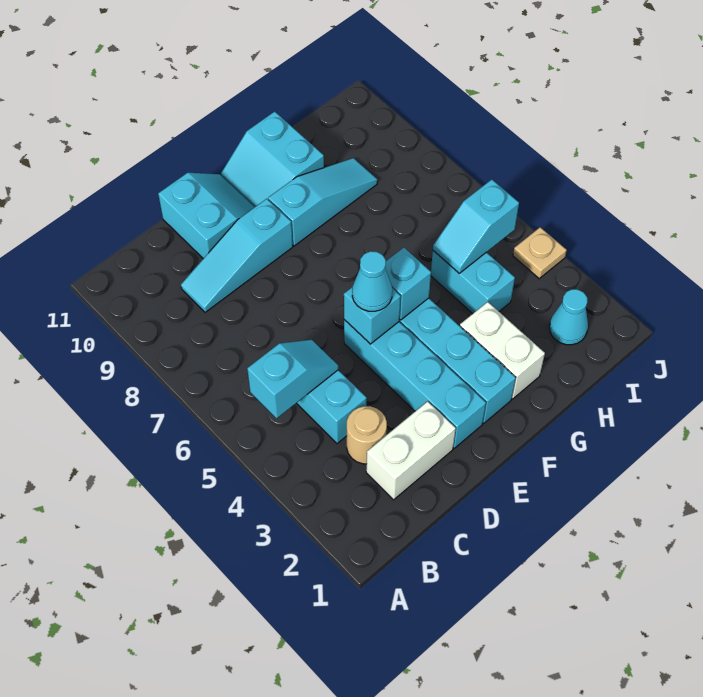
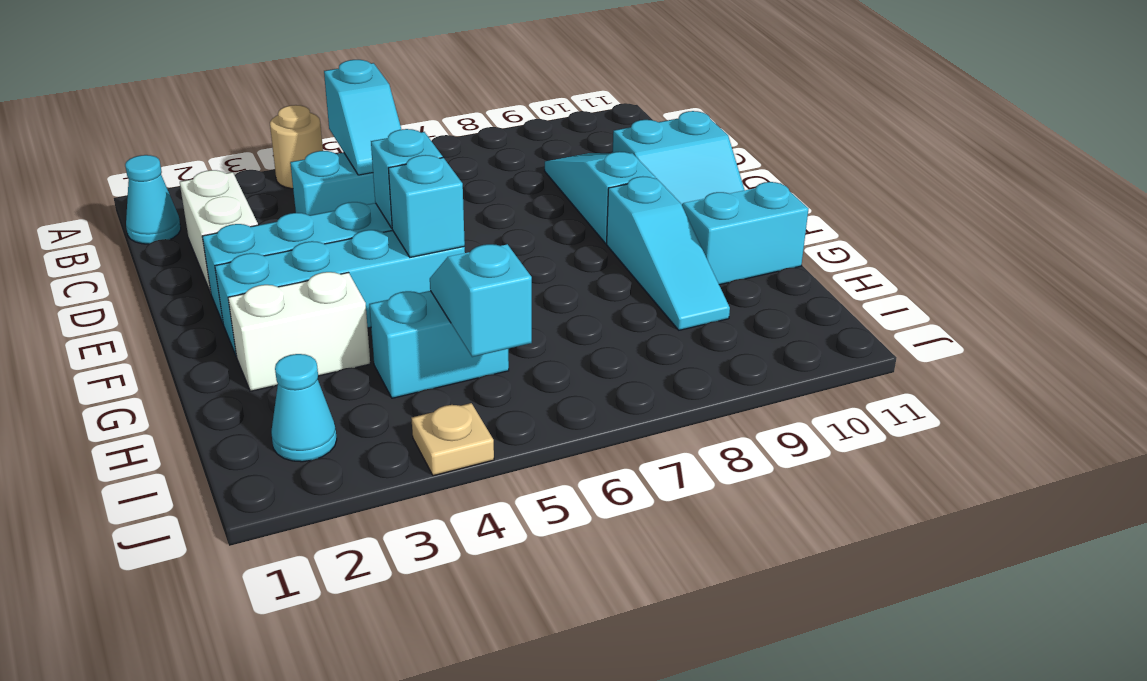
tan round brick C3 level 1 -> tan round brick A4 level 1
cyan cone E5 level 3 -> cyan cone B1 level 1

